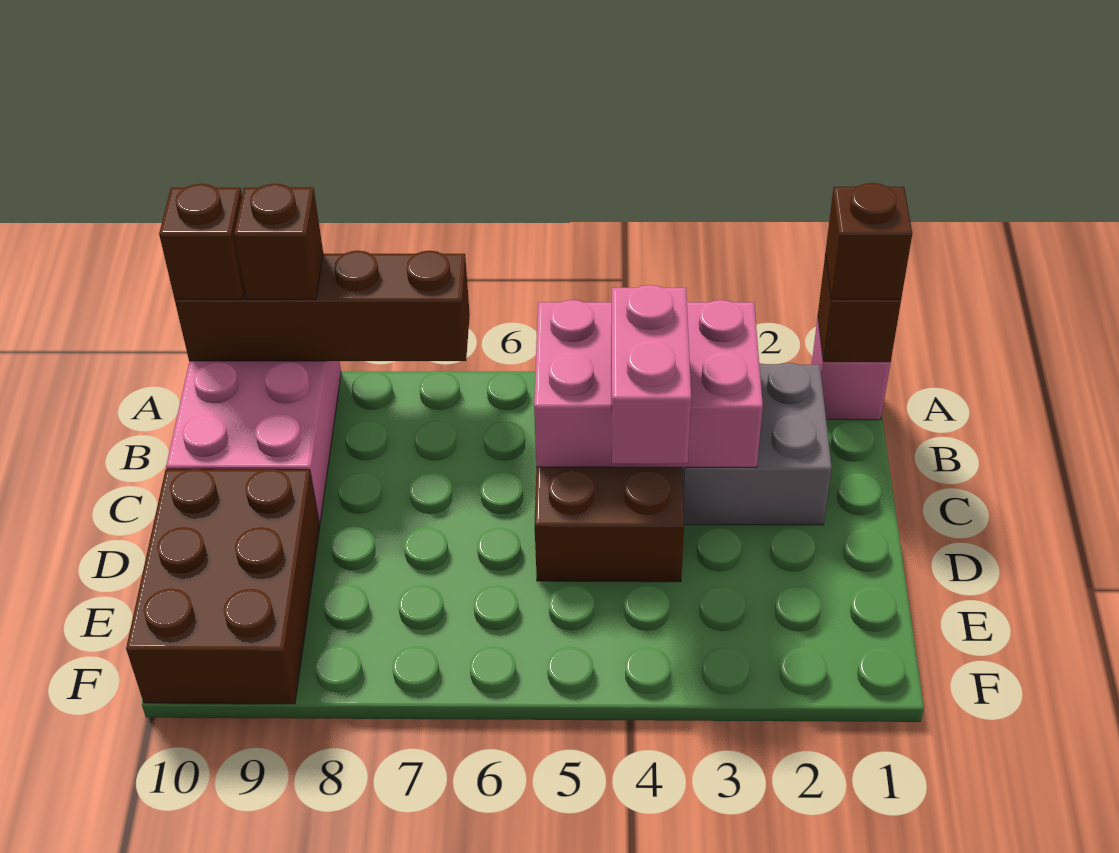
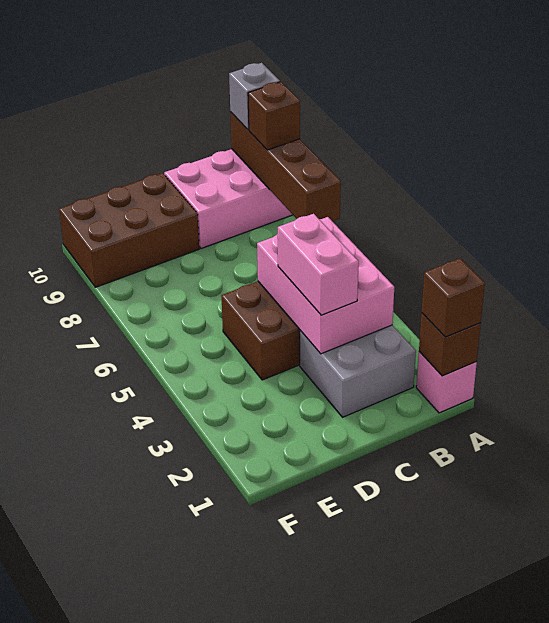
brown brick A10 level 3 -> grey brick A10 level 3
pink brick C4:D4 level 3 -> pink brick C3:C4 level 3

